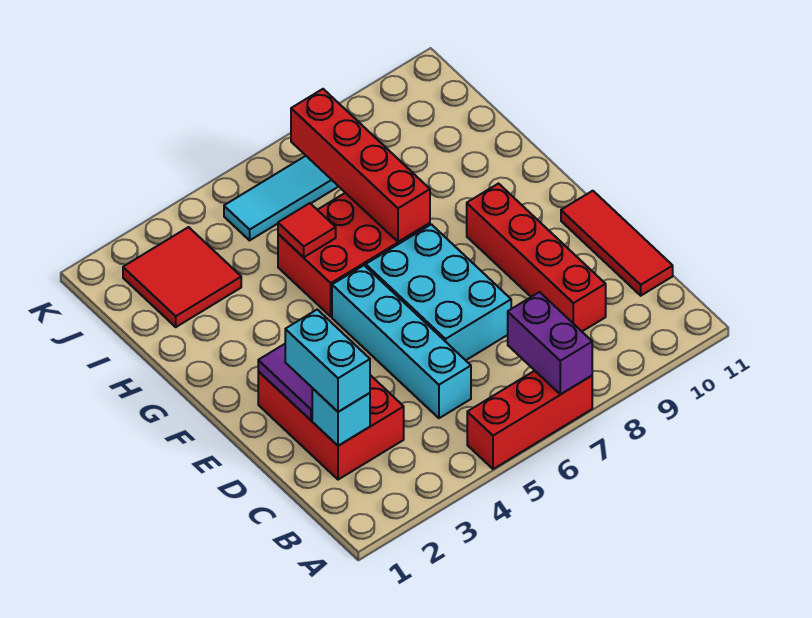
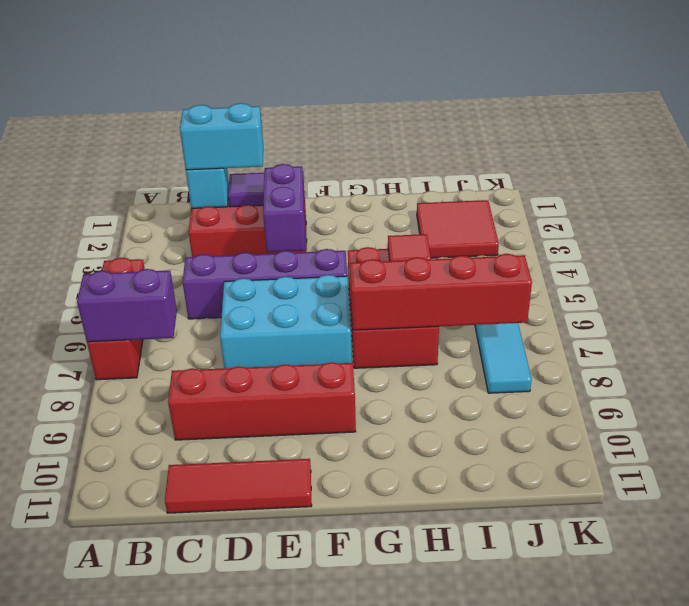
cyan brick C5:F5 level 1 -> purple brick C5:F5 level 1
none -> purple brick E3:E4 level 2

